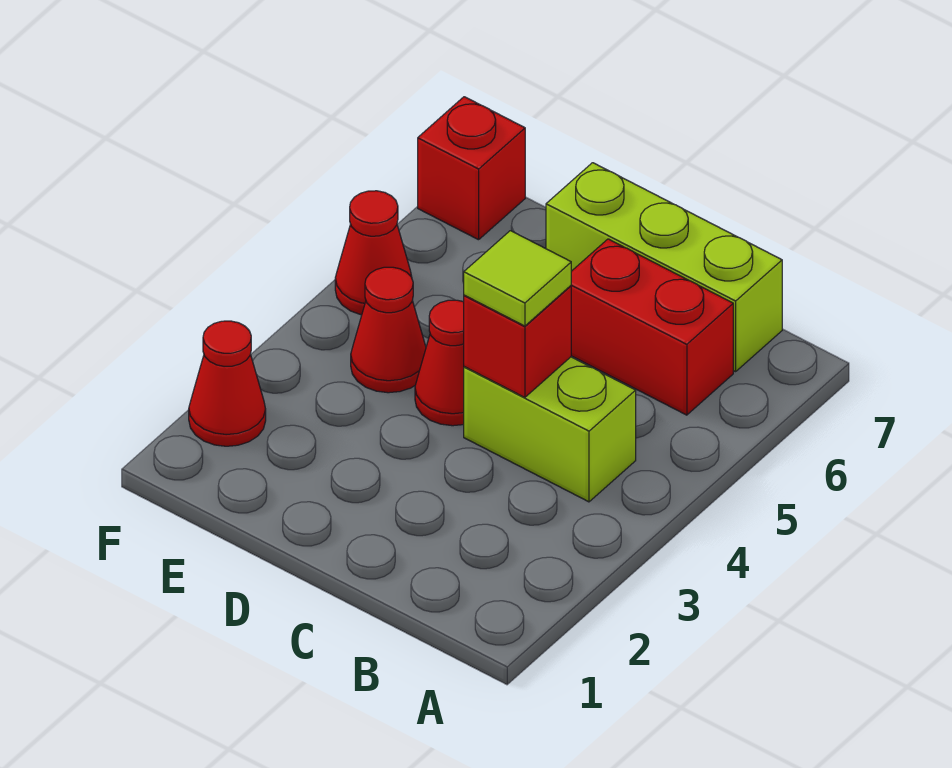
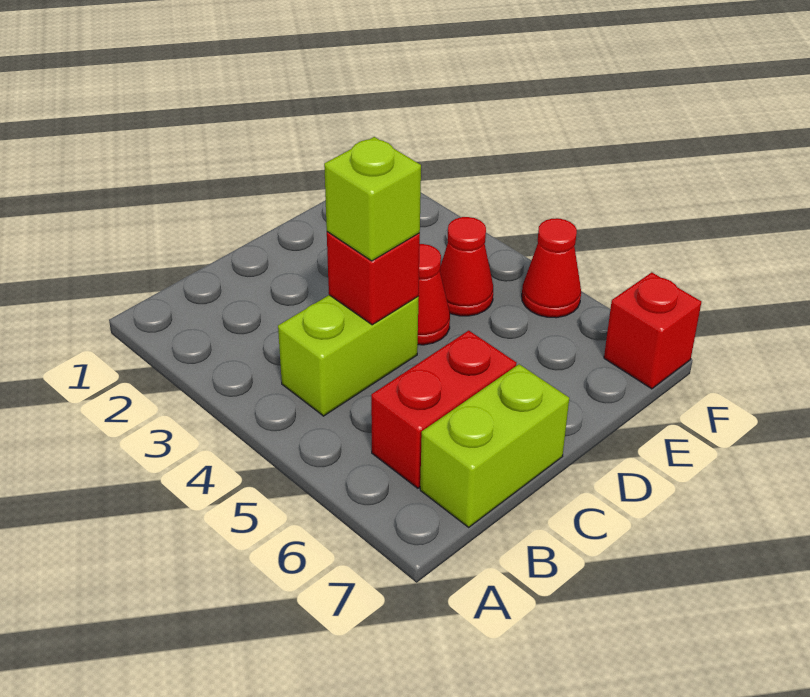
lime brick B7:D7 level 1 -> lime brick B7:C7 level 1
lime tile C4 level 3 -> lime brick C4 level 3
red cone F2 level 1 -> none

